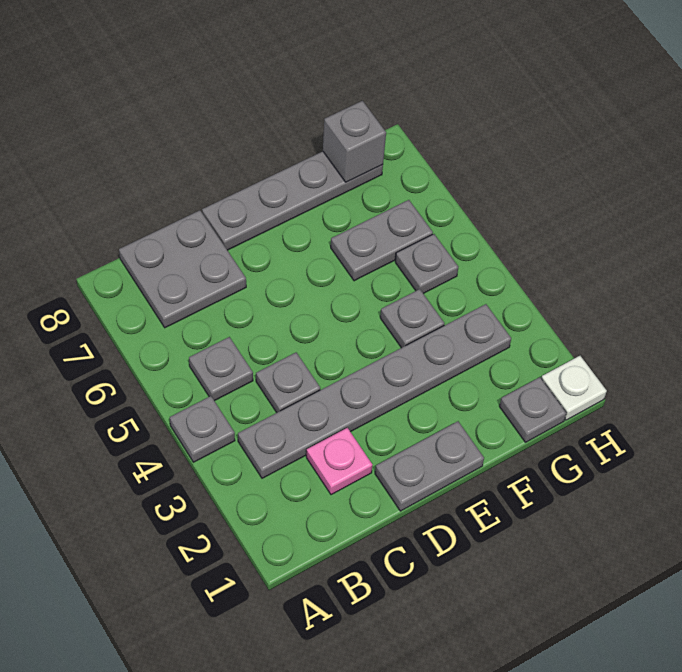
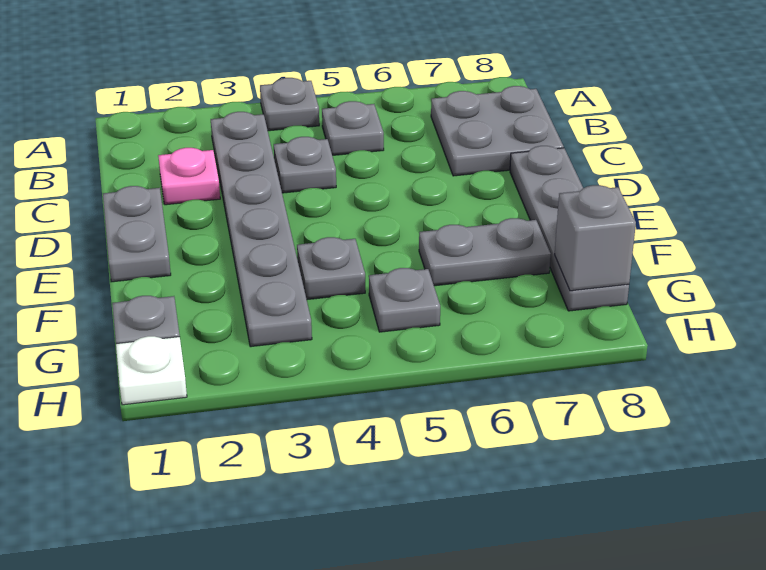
grey plate F6:G6 level 1 -> grey plate F6:F7 level 1

